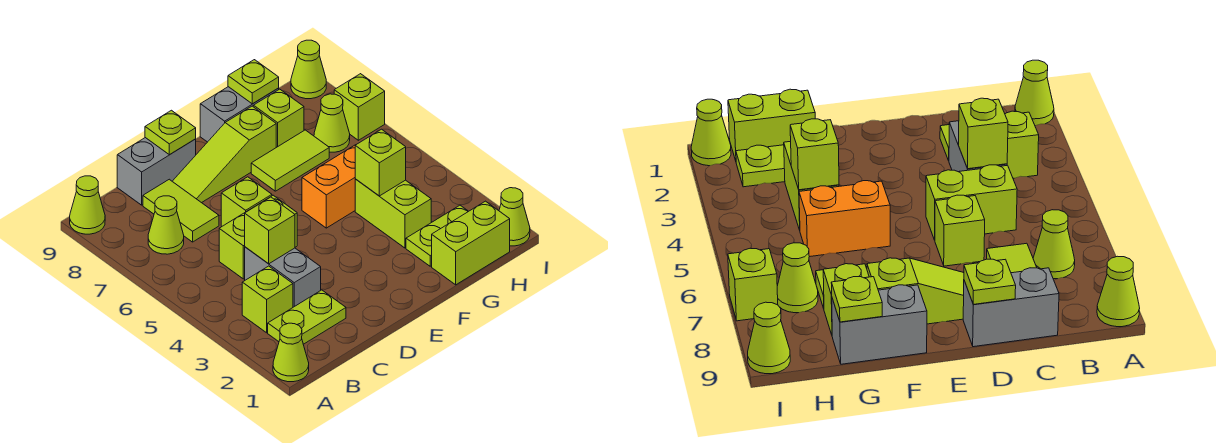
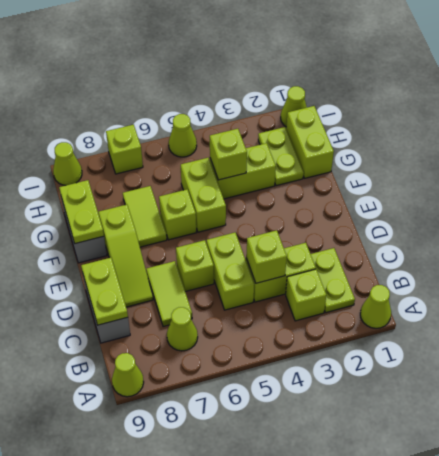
grey brick C3:C4 level 1 -> lime brick C3:C4 level 1
lime tile C7:C8 level 1 -> lime tile C7:D7 level 1
lime plate D9 level 2 -> lime plate C9:D9 level 2
orange brick F5:G5 level 1 -> lime brick F5:G5 level 1
lime brick G8 level 1 -> lime brick F6 level 1
lime plate G9 level 2 -> lime plate F9:G9 level 2
lime cone H7 level 1 -> lime cone I5 level 1

